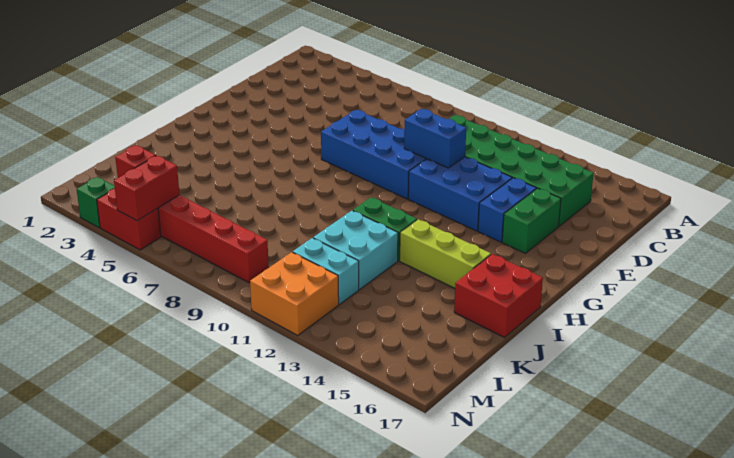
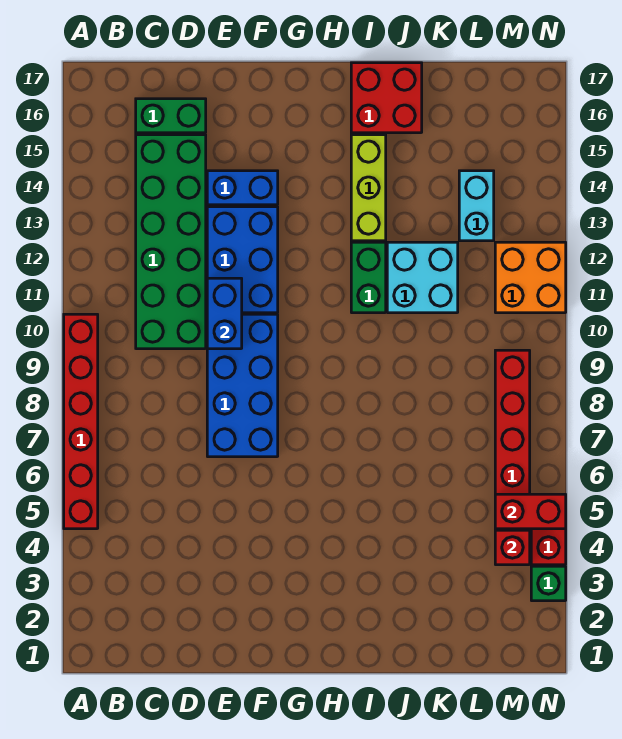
none -> red brick A5:A10 level 1
green brick E15:F15 level 1 -> green brick C16:D16 level 1
cyan brick L11:L12 level 1 -> cyan brick L13:L14 level 1

